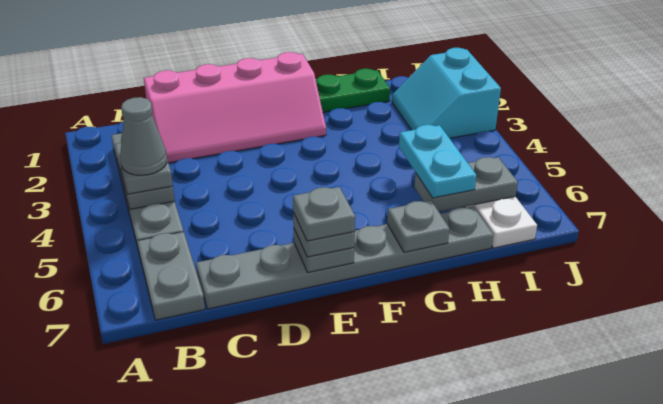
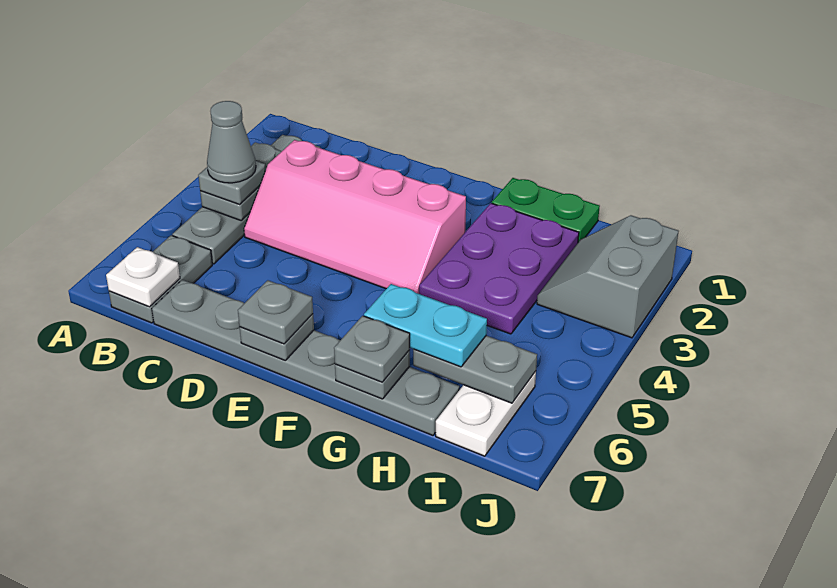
none -> white plate B7 level 2
pink slope C1:F2 level 1 top 1 -> pink slope C3:F4 level 1 top 3
grey plate E7 level 4 -> grey plate G7 level 3
none -> purple plate G2:H4 level 1
cyan plate H5:H6 level 3 -> cyan plate G6:H6 level 3
cyan slope I2:J3 level 1 top J -> grey slope I2:J3 level 1 top J

